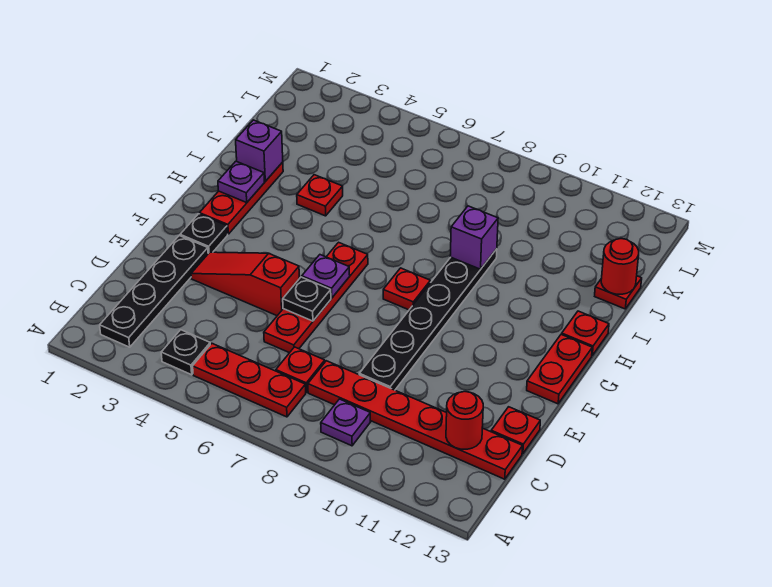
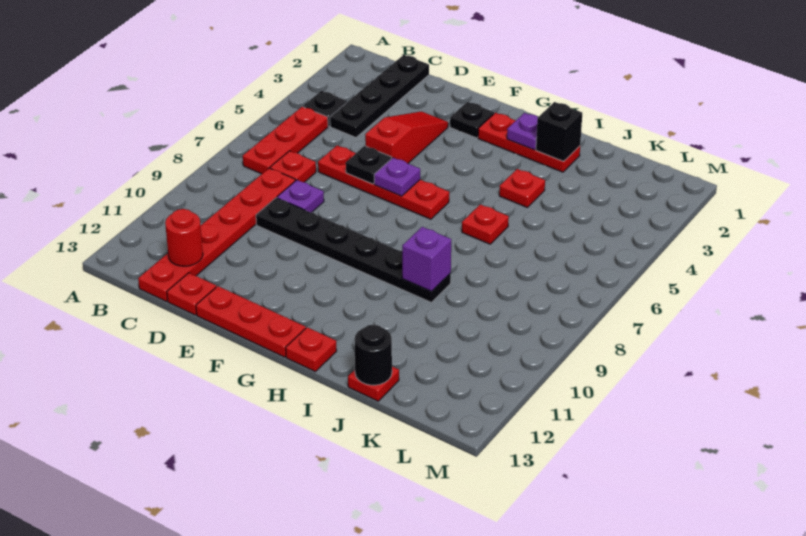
black plate B2:E2 level 1 -> black plate C1:C4 level 1
purple plate B9 level 1 -> purple plate D8 level 1
red plate F13:G13 level 1 -> red plate E13:G13 level 1
red plate G8 level 1 -> red plate I6 level 1
purple brick I2 level 2 -> black brick I2 level 2
red round brick J13 level 2 -> black round brick J13 level 2

